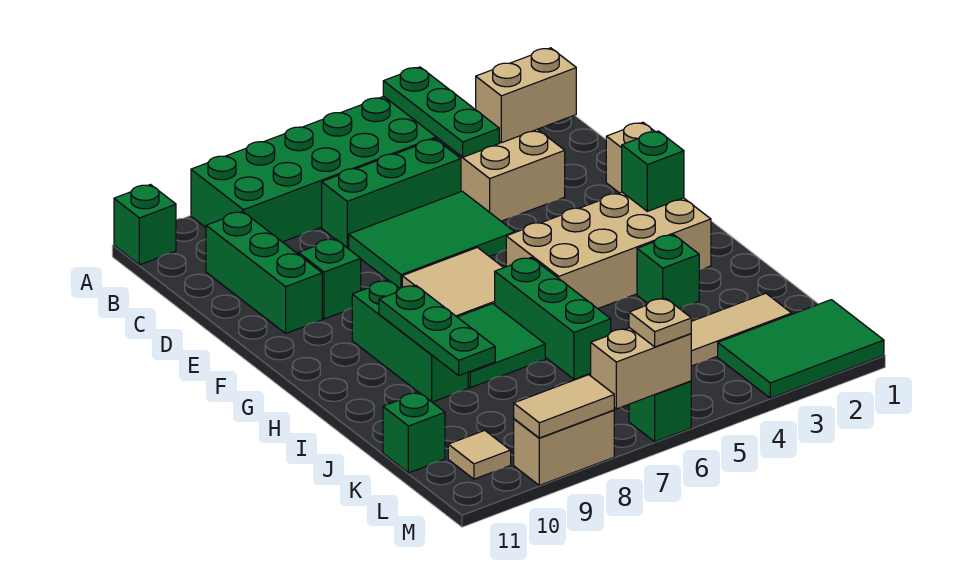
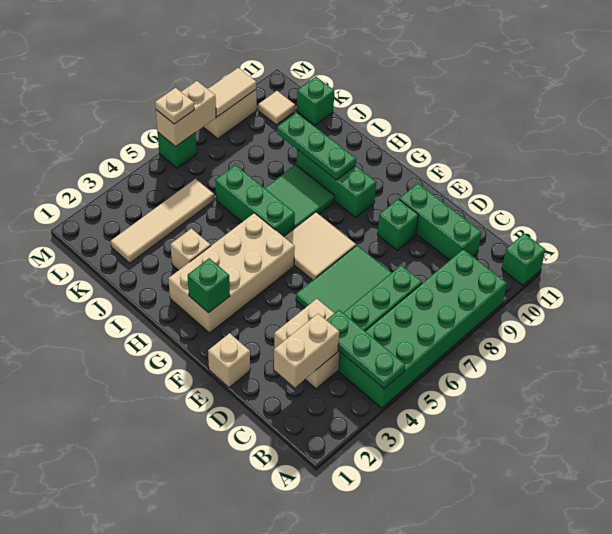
green brick I3 level 1 -> tan brick I3 level 1
green tile L1:M3 level 1 -> none

